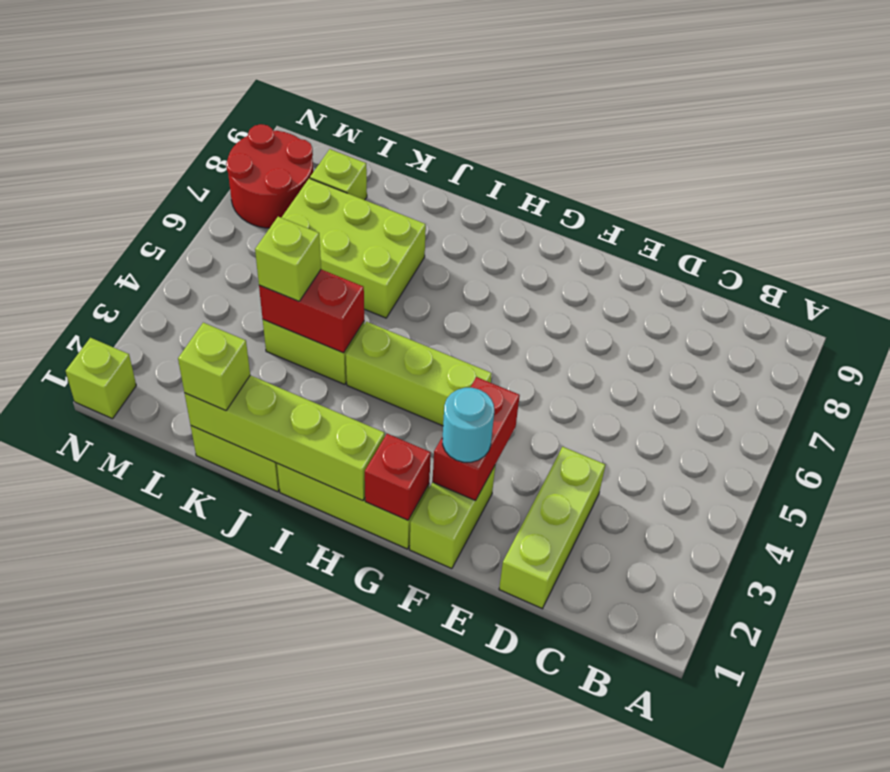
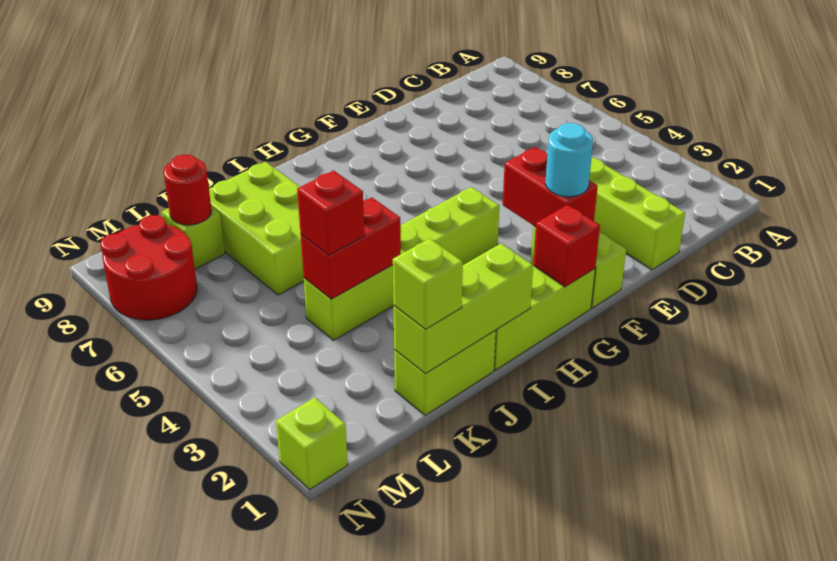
lime brick H1:K1 level 2 -> lime brick I1:K1 level 2
lime brick J6:L7 level 1 -> lime brick J6:K8 level 1
lime brick K4 level 3 -> red brick K4 level 3
none -> red round brick L8 level 2

